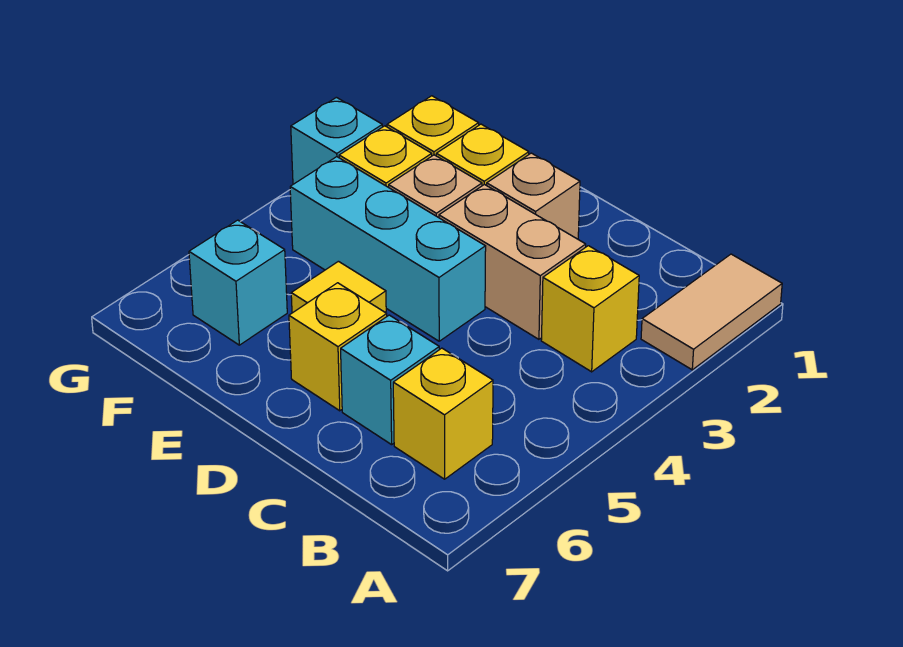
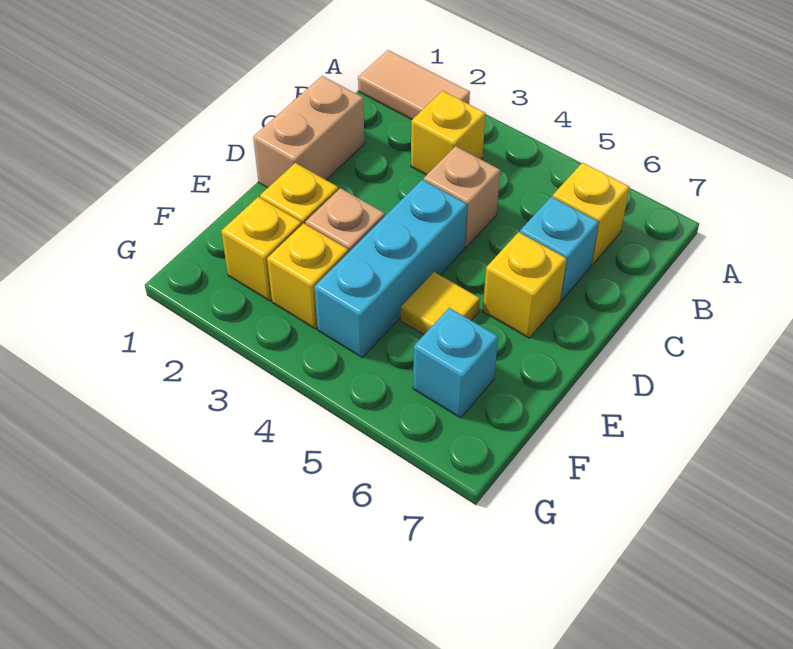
tan brick C3:D3 level 1 -> tan brick C1:D1 level 1
tan brick D2 level 1 -> tan brick C4 level 1
cyan brick G3 level 1 -> none

